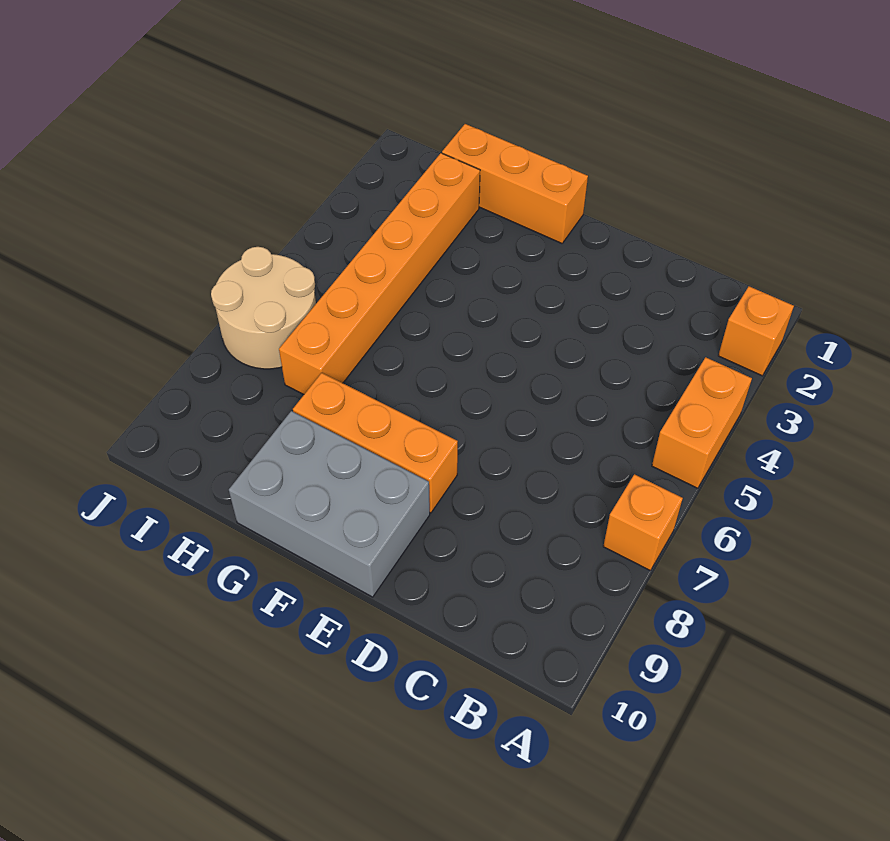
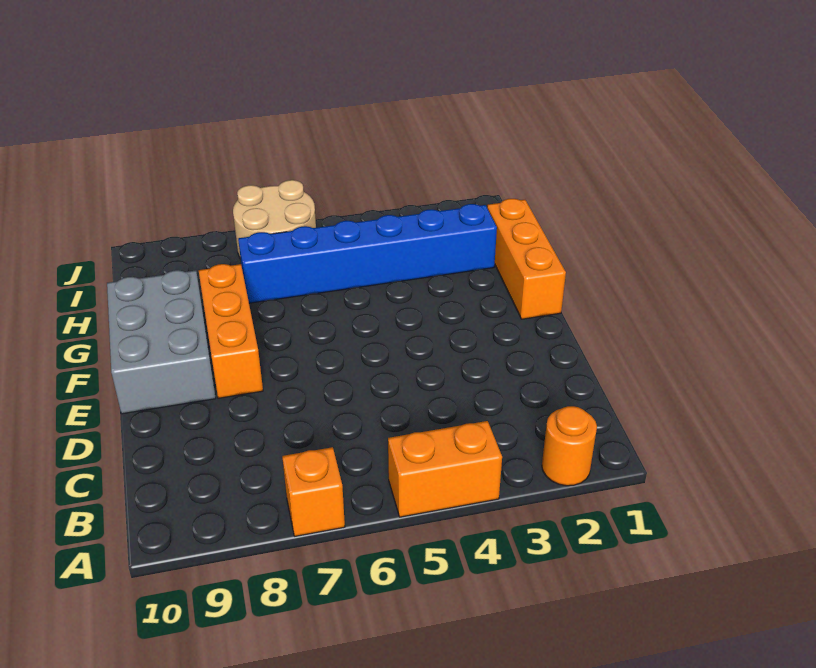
orange brick A2 level 1 -> orange round brick A2 level 1
orange brick H2:H7 level 1 -> blue brick H2:H7 level 1

